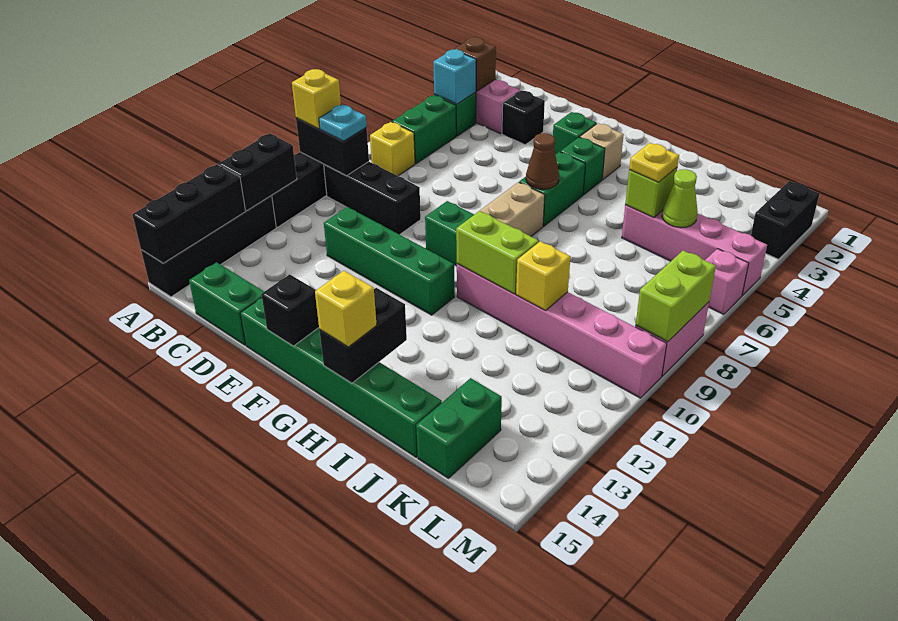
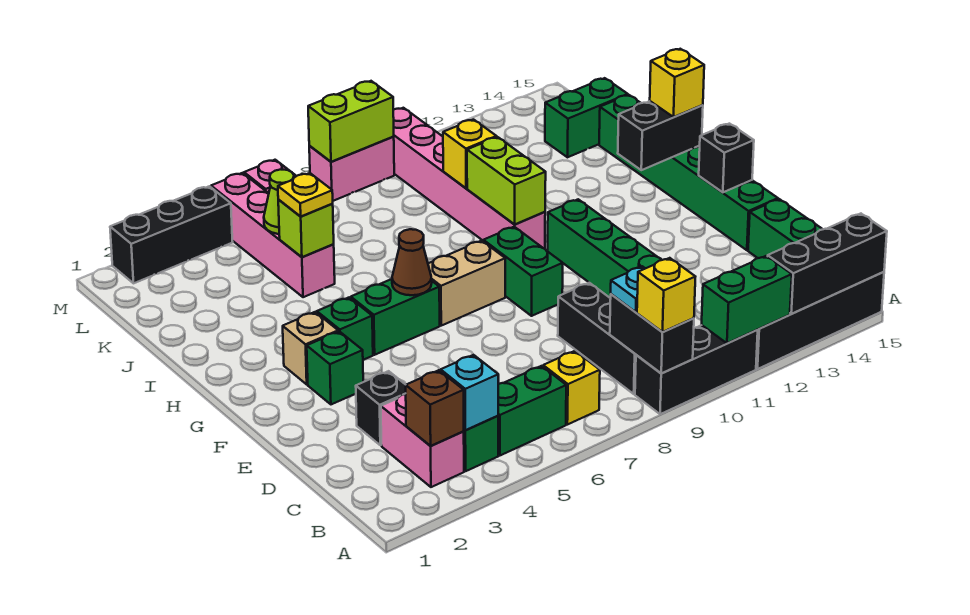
black brick A11:A12 level 2 -> green brick A11:A12 level 2
black brick M2:M3 level 1 -> black brick M2:M4 level 1

